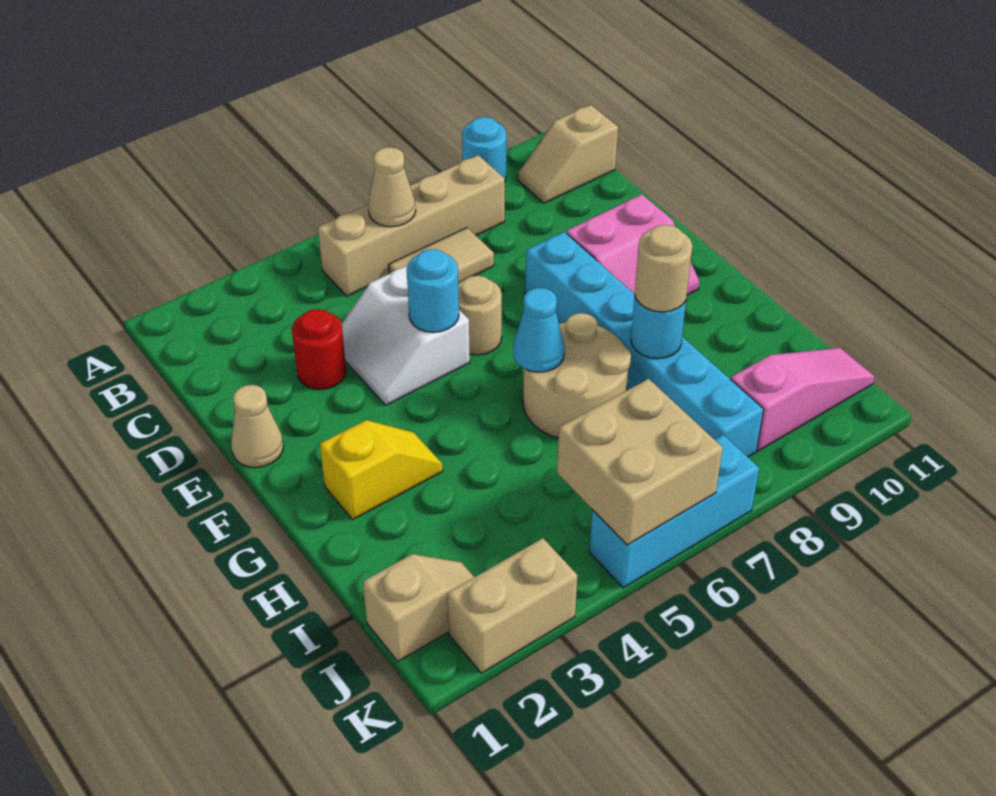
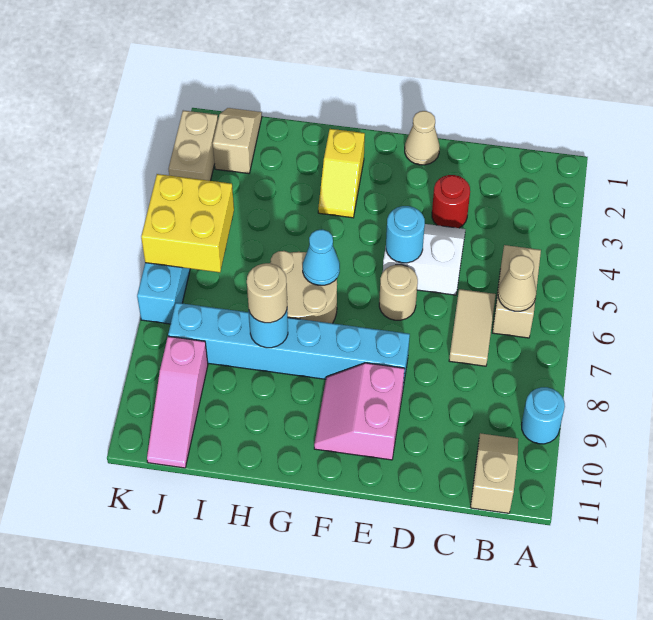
tan brick B5:B8 level 1 -> tan brick B5:B6 level 1
tan slope J1:J2 level 1 top 1 -> tan slope J1:J2 level 1 top 2
tan brick J5:K6 level 2 -> yellow brick J5:K6 level 2

